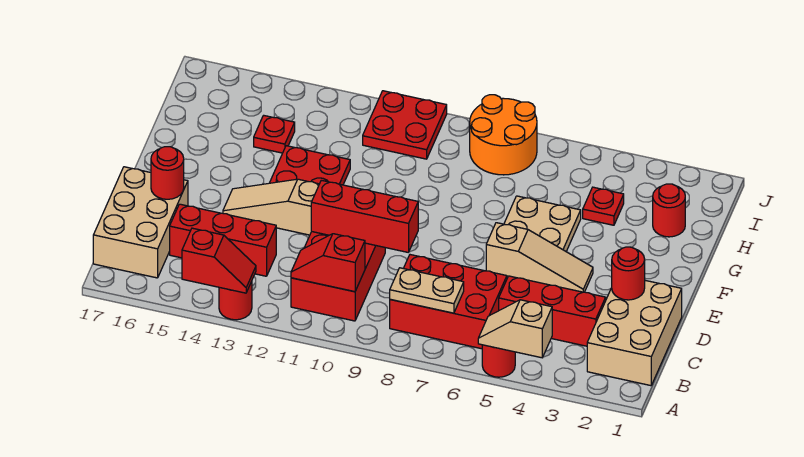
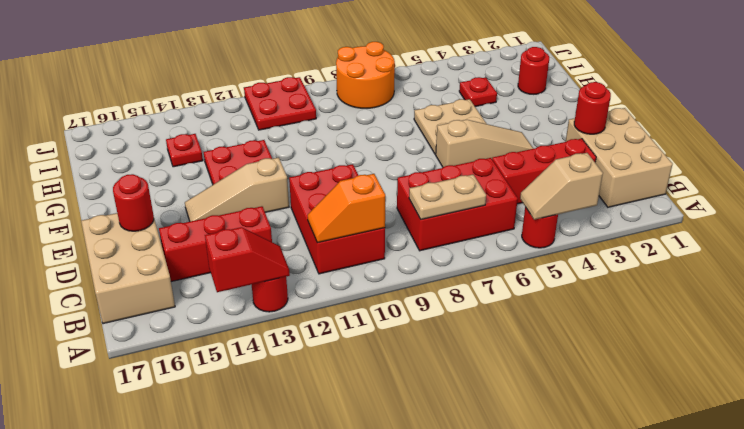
red slope B10:B11 level 2 top 10 -> orange slope B10:B11 level 2 top 10
red brick D9:D11 level 2 -> none

